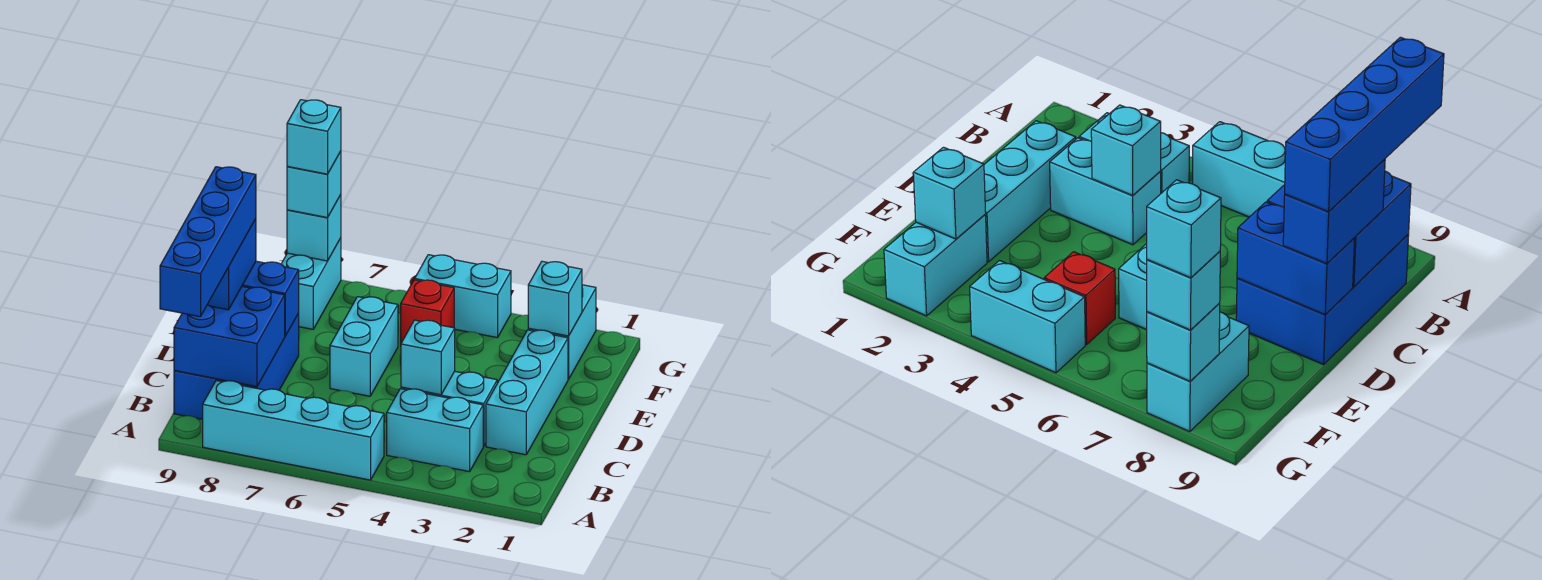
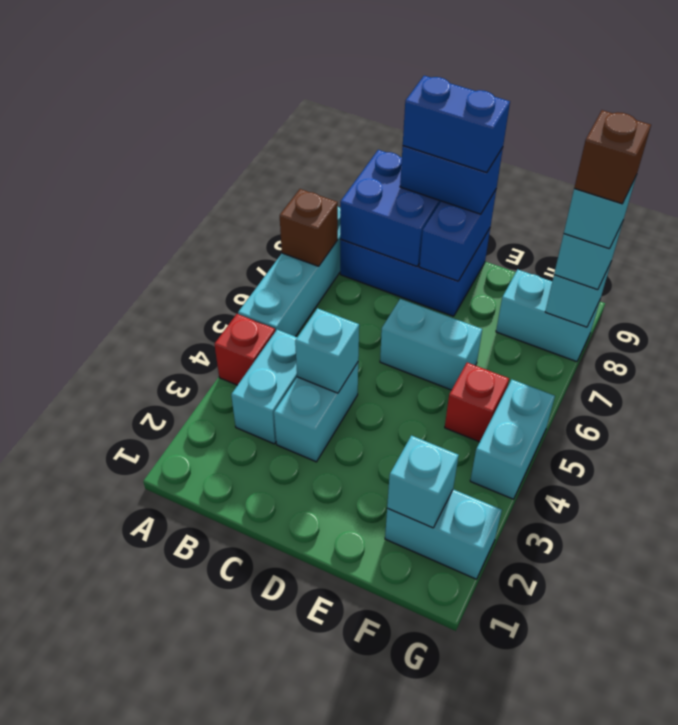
none -> red brick A4 level 1
none -> brown brick A7 level 2
blue brick A9:D9 level 4 -> blue brick C9:D9 level 4
cyan brick C2:E2 level 1 -> none
none -> brown brick G8 level 5

